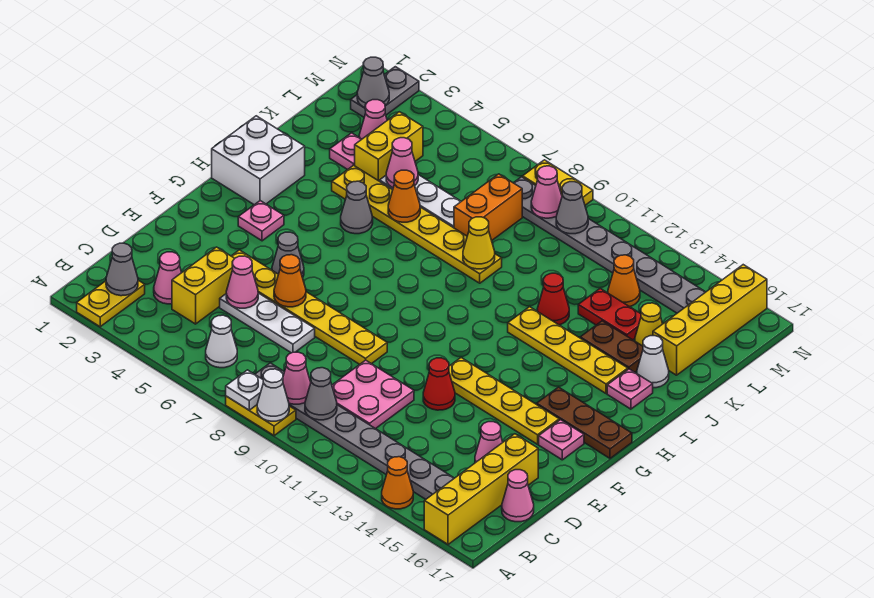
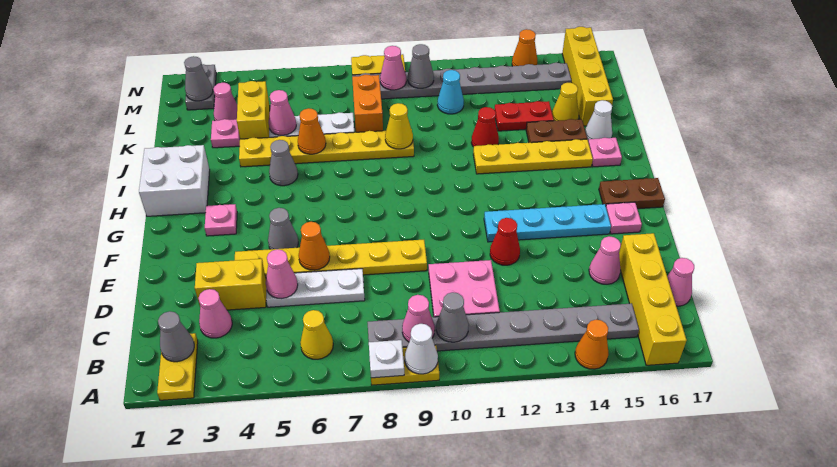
white cone B6 level 1 -> yellow cone B6 level 1
yellow brick C4:D4 level 1 -> yellow brick D3:D4 level 1
yellow plate F12:F15 level 1 -> cyan plate F12:F15 level 1
brown plate G15:G17 level 1 -> brown plate G16:G17 level 1
none -> cyan cone L11 level 1
orange cone L13 level 1 -> orange cone N14 level 1

